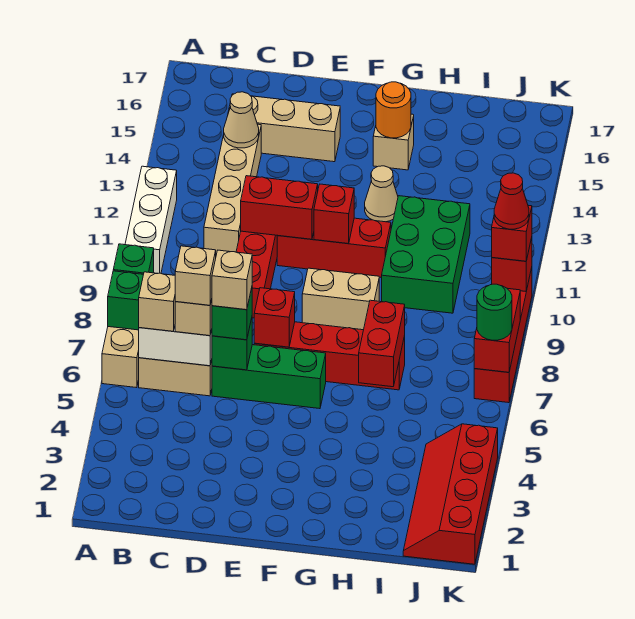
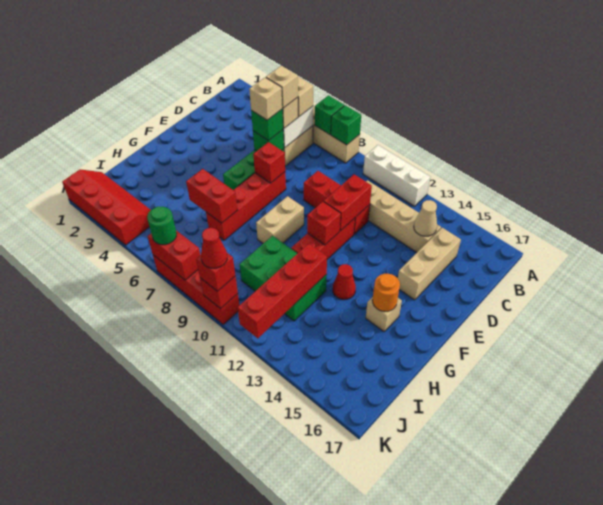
tan cone G13 level 1 -> red cone G13 level 1
none -> red brick H12:K12 level 2

